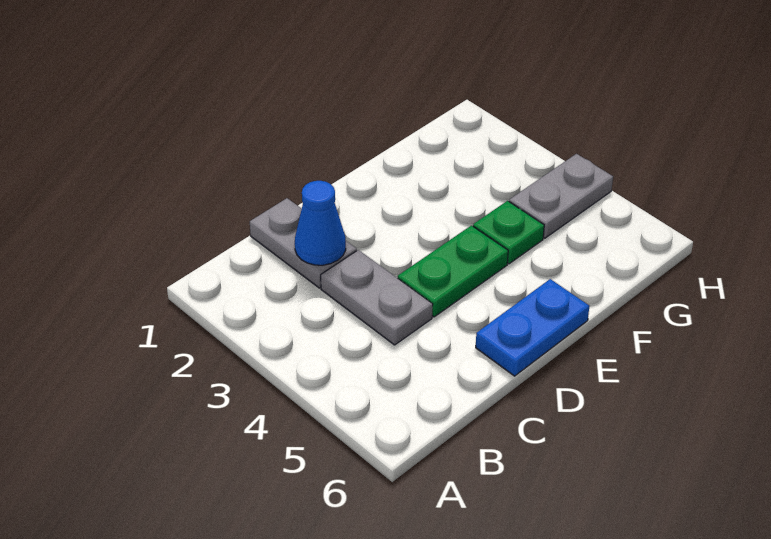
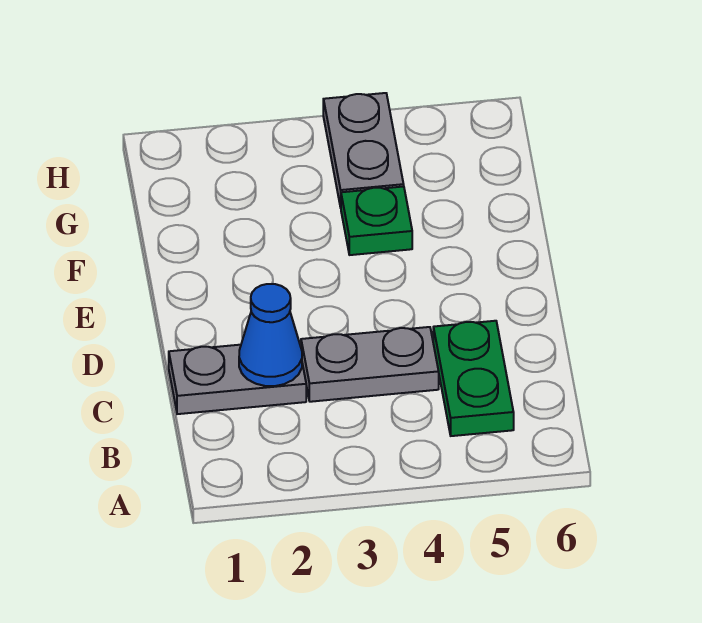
green plate D4:E4 level 1 -> green plate B5:C5 level 1
blue plate D6:E6 level 1 -> none

